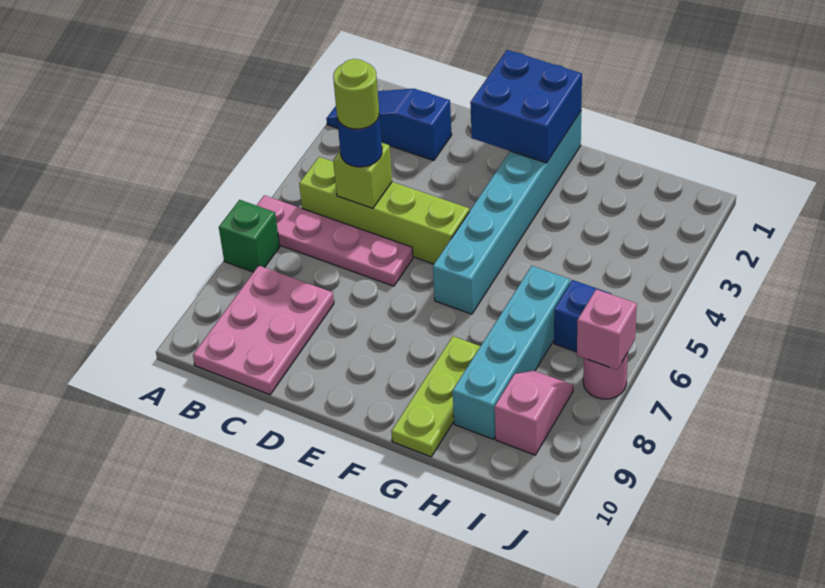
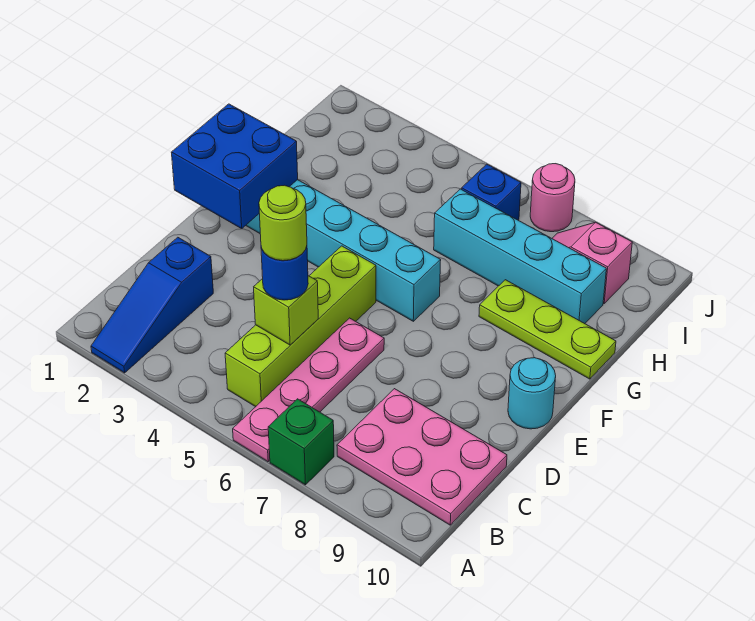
none -> cyan round brick E10 level 1
pink brick J7 level 2 -> none

